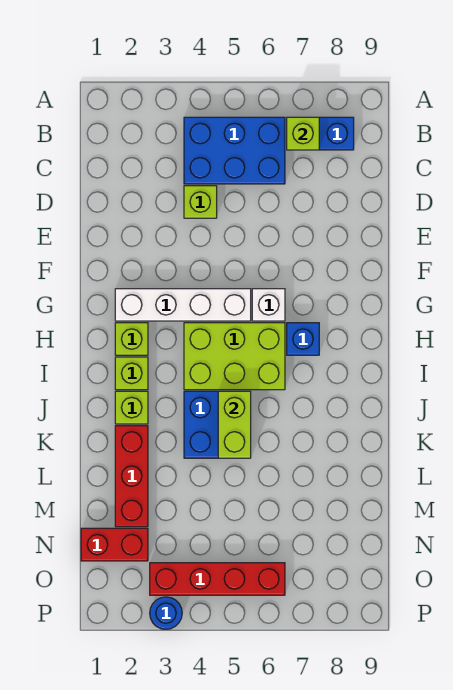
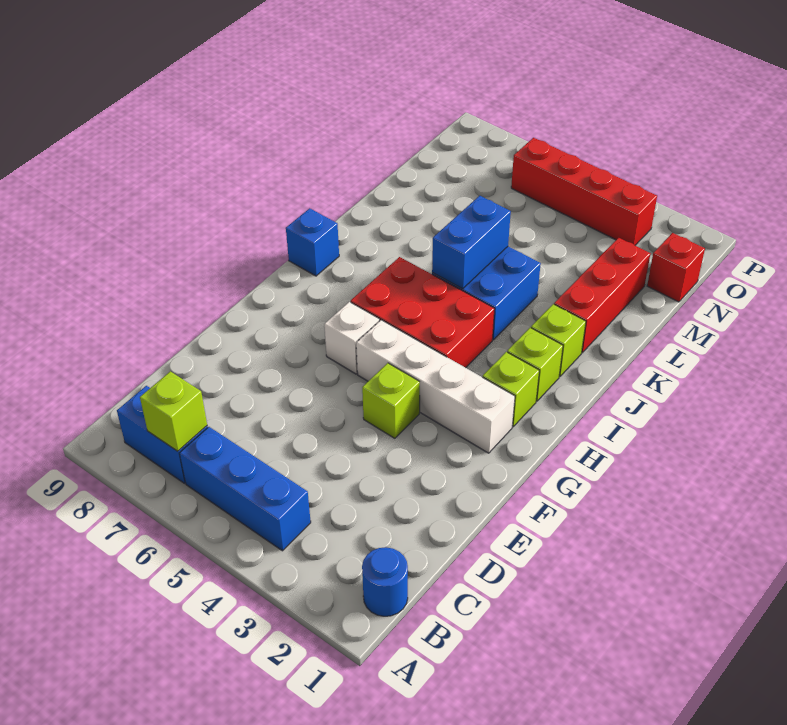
blue brick B4:C6 level 1 -> blue brick B4:B6 level 1
lime brick D4 level 1 -> lime brick F4 level 1
lime brick H4:I6 level 1 -> red brick H4:I6 level 1
blue brick H7 level 1 -> blue brick I9 level 1
lime brick J5:K5 level 2 -> blue brick J5:K5 level 2
red brick N1:N2 level 1 -> red brick N1 level 1
blue round brick P3 level 1 -> blue round brick B1 level 1

